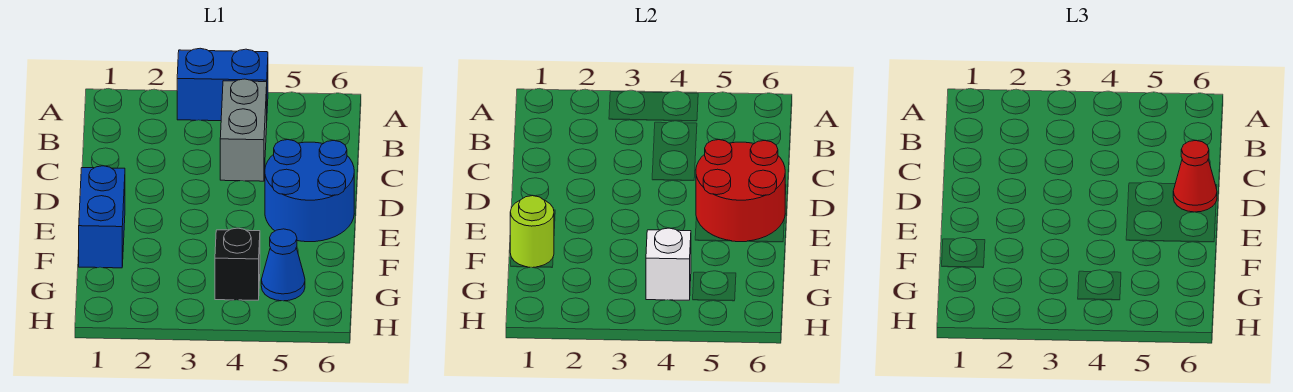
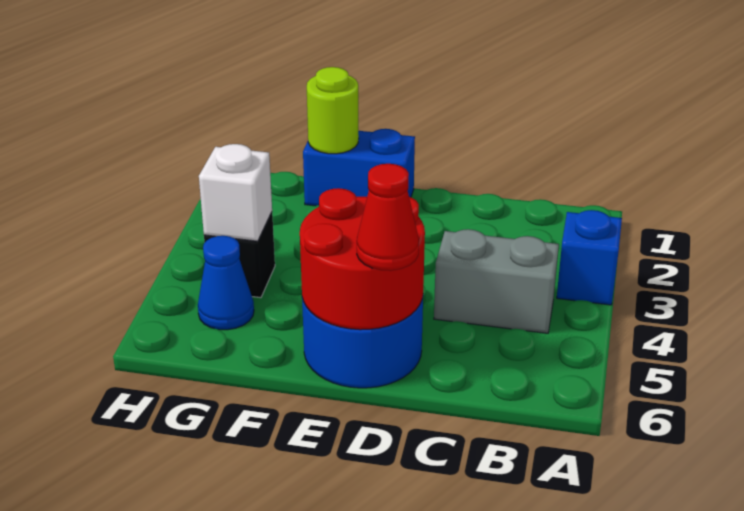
blue brick A3:A4 level 1 -> blue brick A3 level 1

